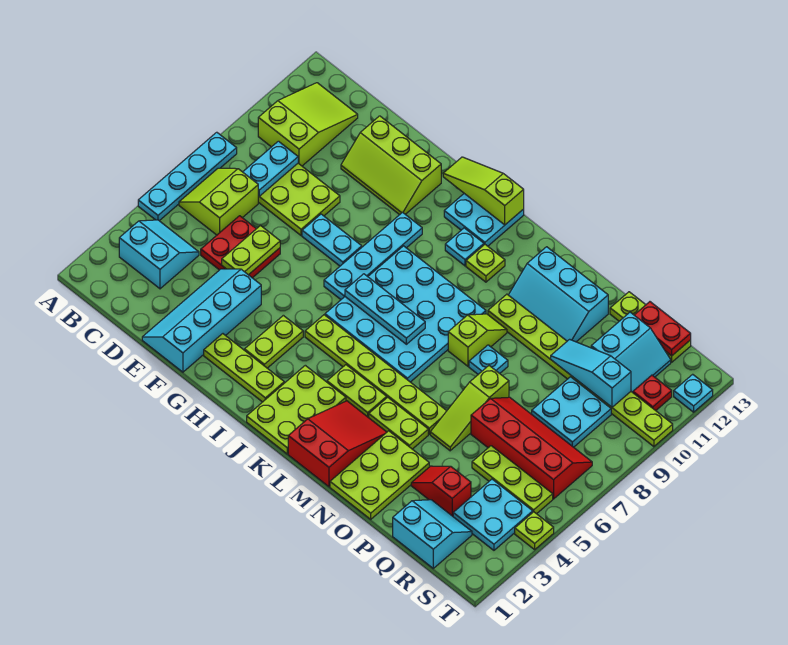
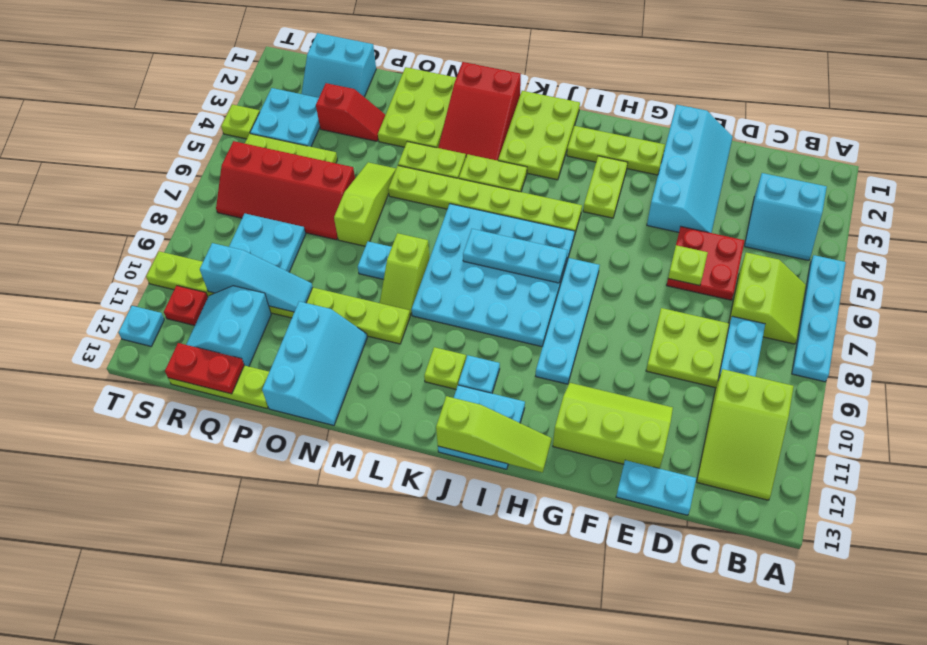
lime plate E5:E6 level 2 -> lime plate E6 level 2
cyan plate F8:G8 level 1 -> cyan plate D13:E13 level 1
cyan slope M11:O12 level 1 top 12 -> cyan slope N11:O13 level 1 top O

